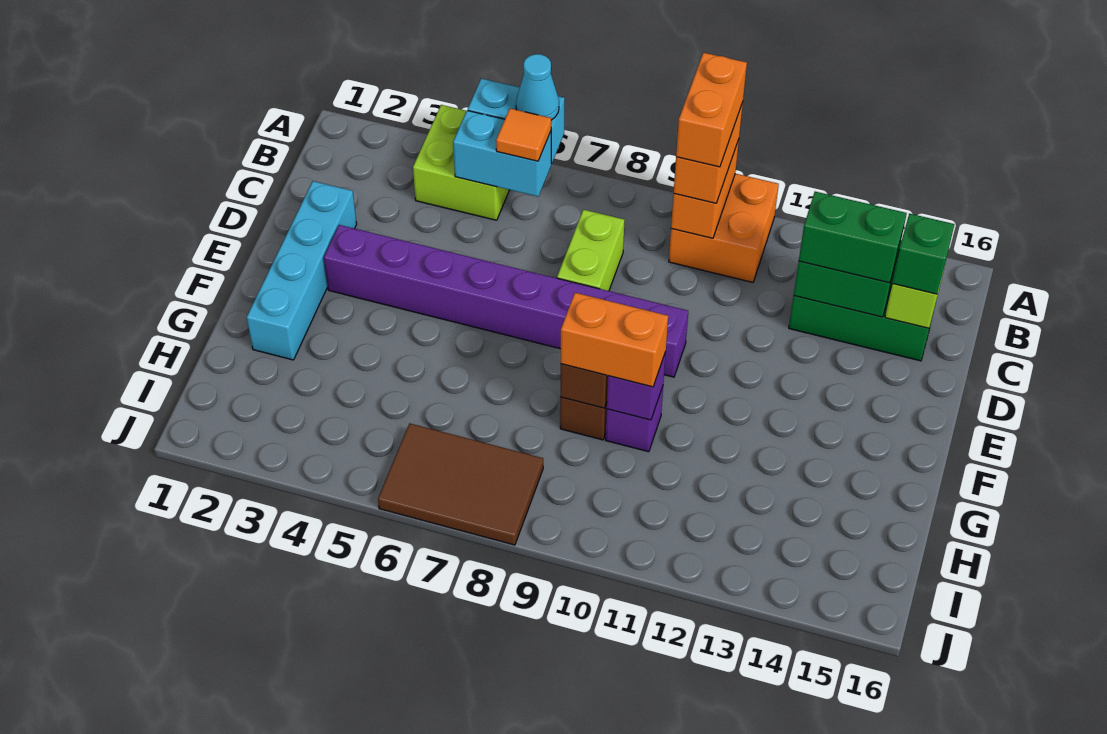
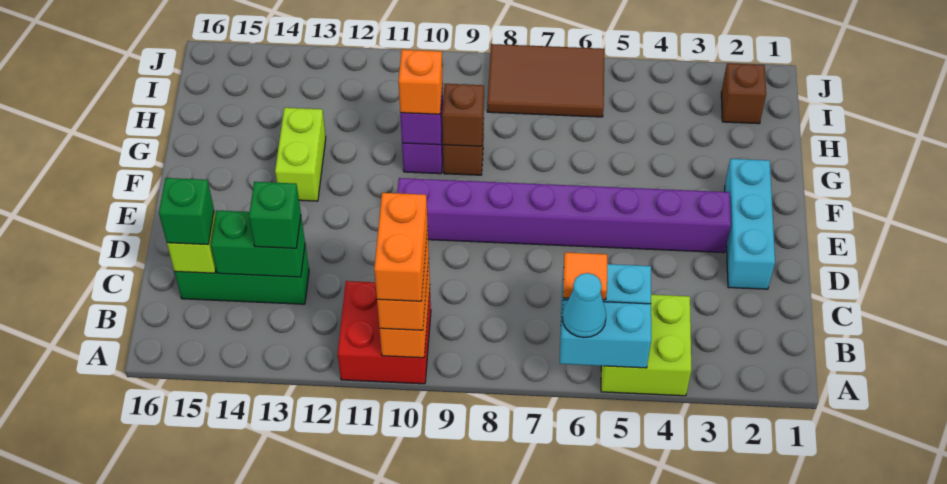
orange brick A10:B11 level 1 -> red brick A10:B11 level 1
lime brick C8:D8 level 1 -> lime brick F13:G13 level 1
green brick C13:C14 level 3 -> green brick C13 level 3
cyan brick D2:G2 level 1 -> cyan brick D2:F2 level 1
orange brick G9:G10 level 3 -> orange brick G10 level 3
none -> brown brick I2 level 1

